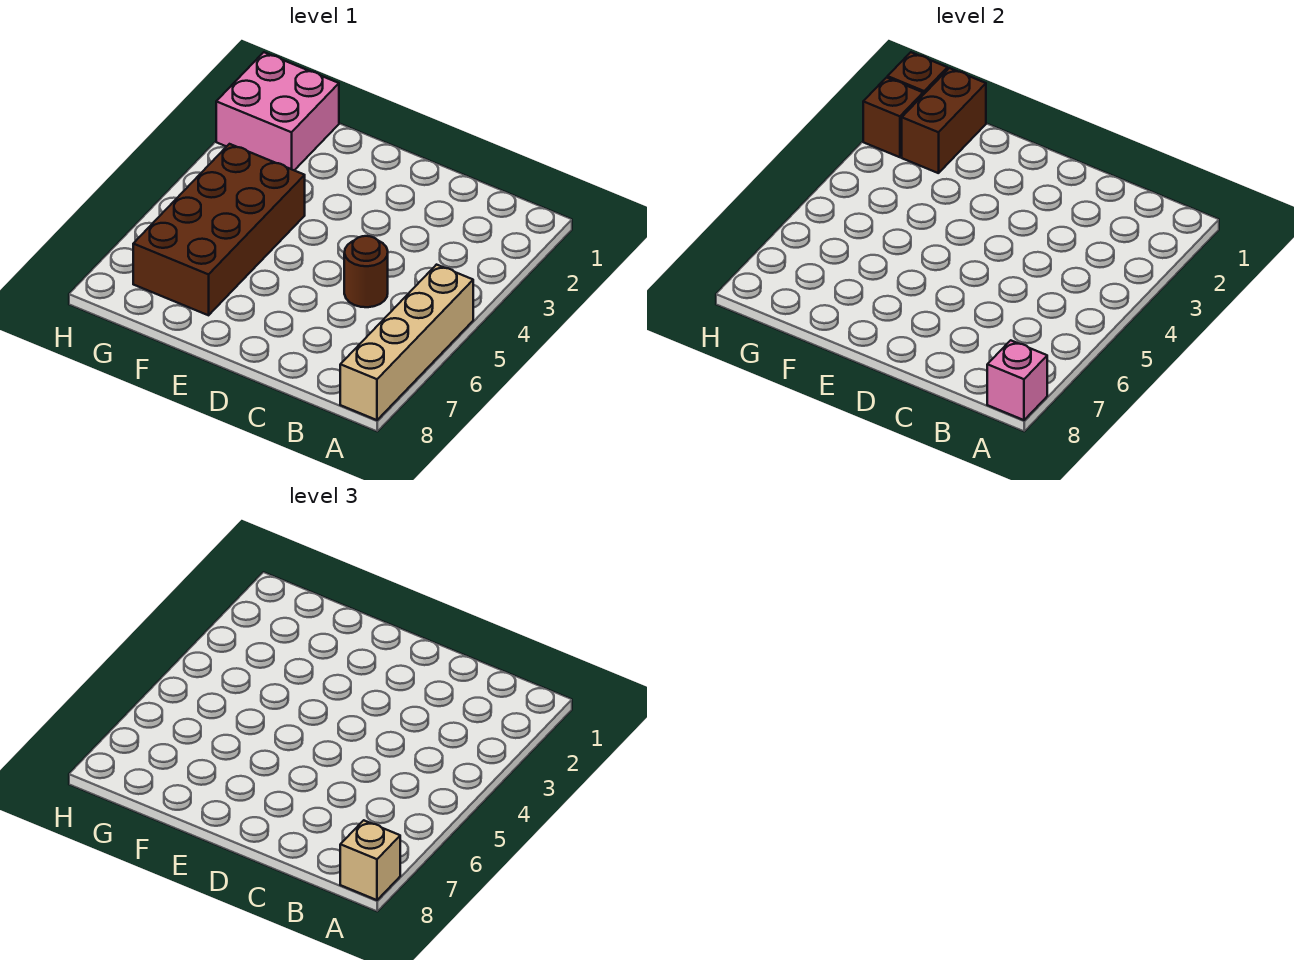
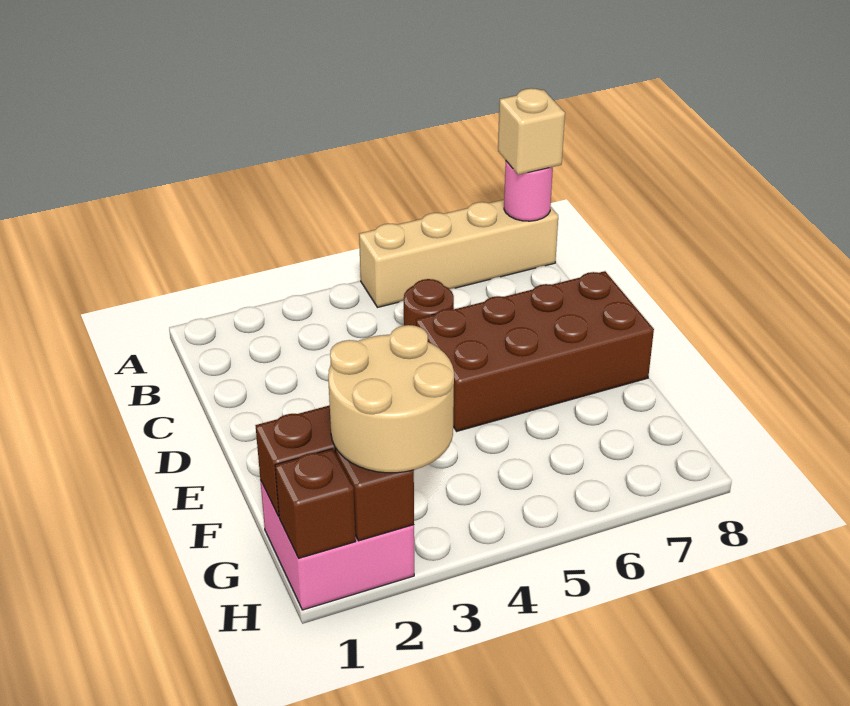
pink brick A8 level 2 -> pink round brick A8 level 2
brown brick F4:G7 level 1 -> brown brick D5:E8 level 1
none -> tan round brick G2:H3 level 3

